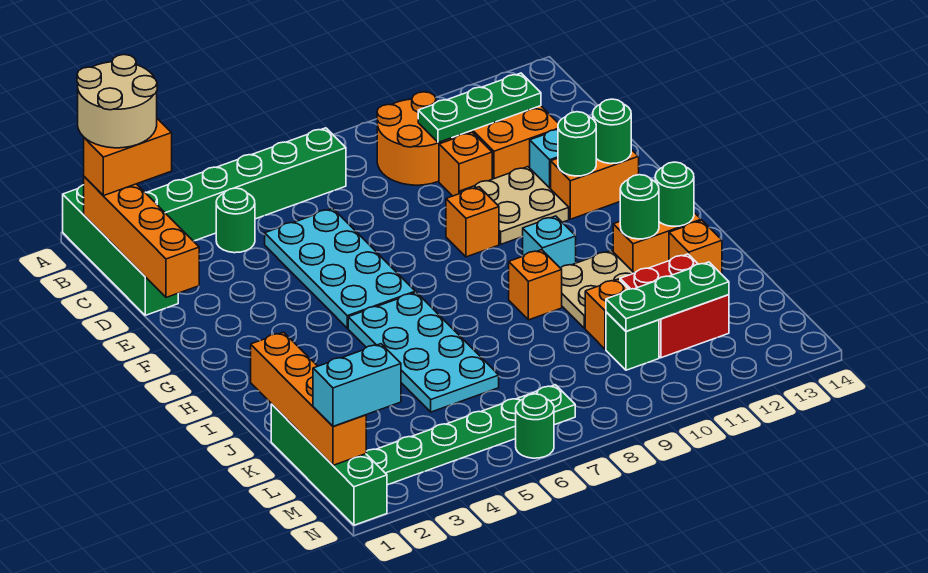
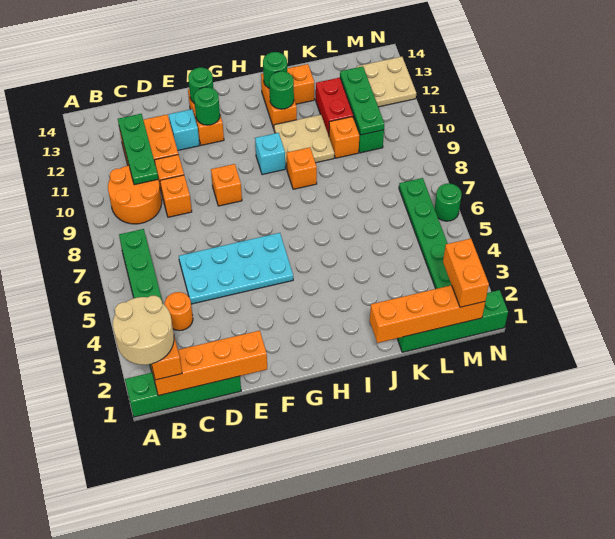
green round brick C4 level 1 -> orange round brick C4 level 1
none -> orange brick D9 level 1
tan plate E10:F11 level 1 -> tan plate M12:N13 level 1
cyan plate H5:K6 level 1 -> none
cyan brick M1:M2 level 3 -> orange brick M1:M2 level 3

